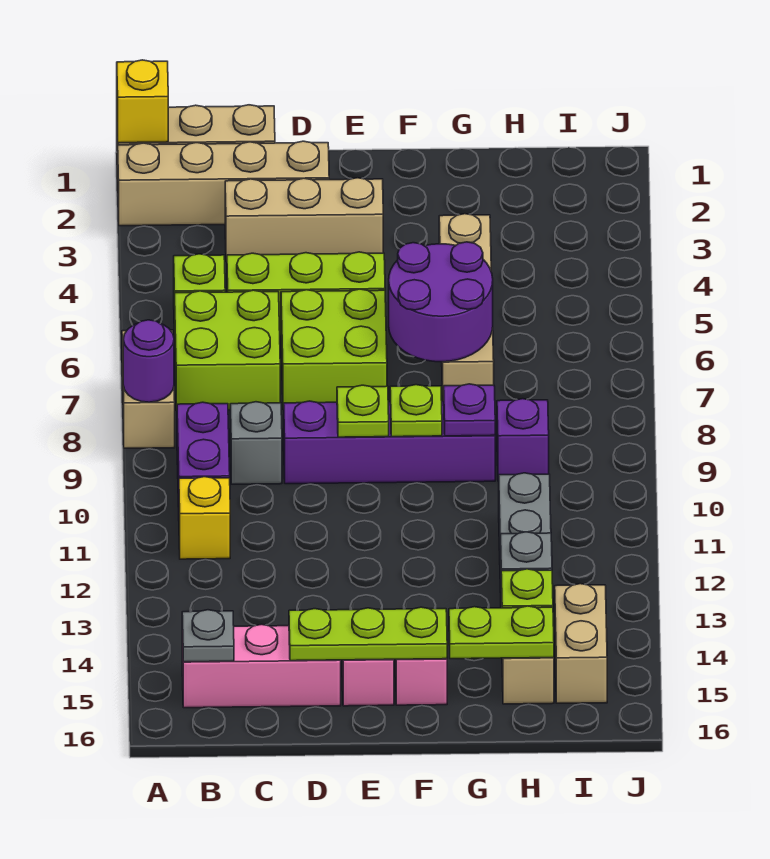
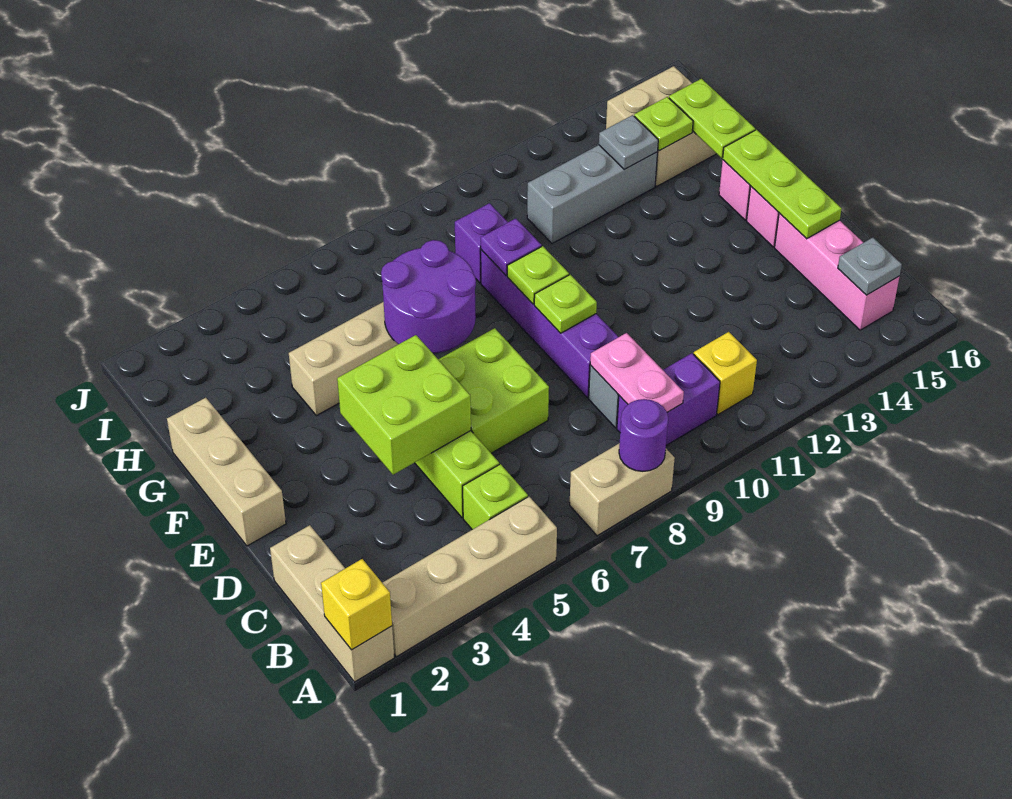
tan brick A2:D2 level 1 -> tan brick A2:A5 level 1
lime brick B6:C7 level 1 -> lime brick D4:E5 level 2
none -> pink plate B9:C9 level 2
tan brick C3:E3 level 1 -> tan brick E1:G1 level 1

